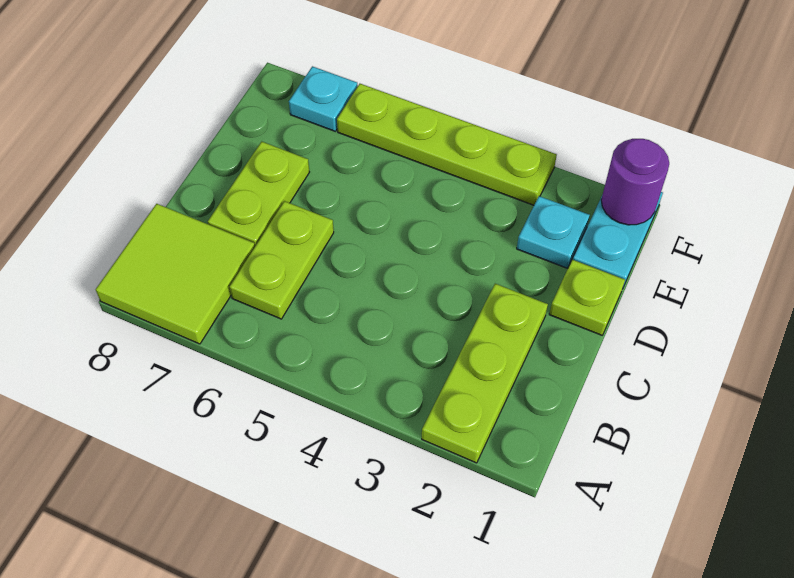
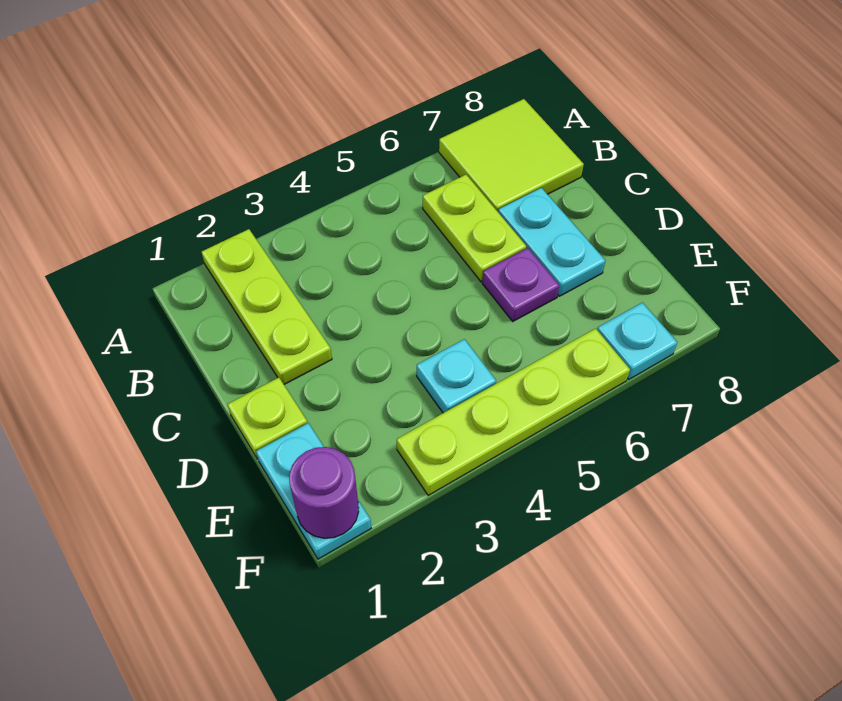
lime plate C7:D7 level 1 -> cyan plate C7:D7 level 1
none -> purple plate D6 level 1
cyan plate E2 level 1 -> cyan plate E4 level 1

